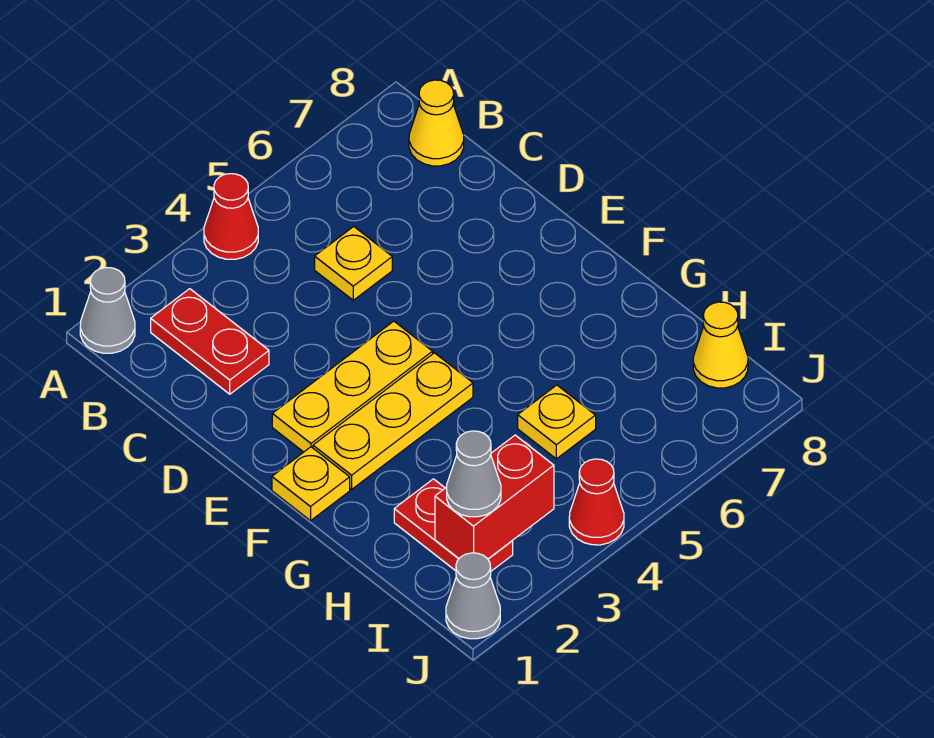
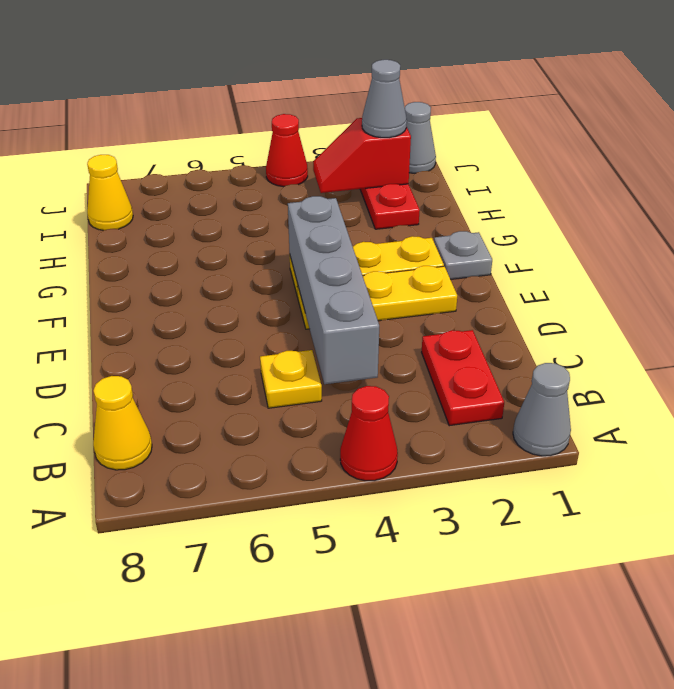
none -> grey brick C4:F4 level 2
yellow plate F1 level 1 -> grey plate F1 level 1
yellow plate H5 level 1 -> none
red brick I2:I3 level 2 -> red slope I2:I3 level 2 top 2

